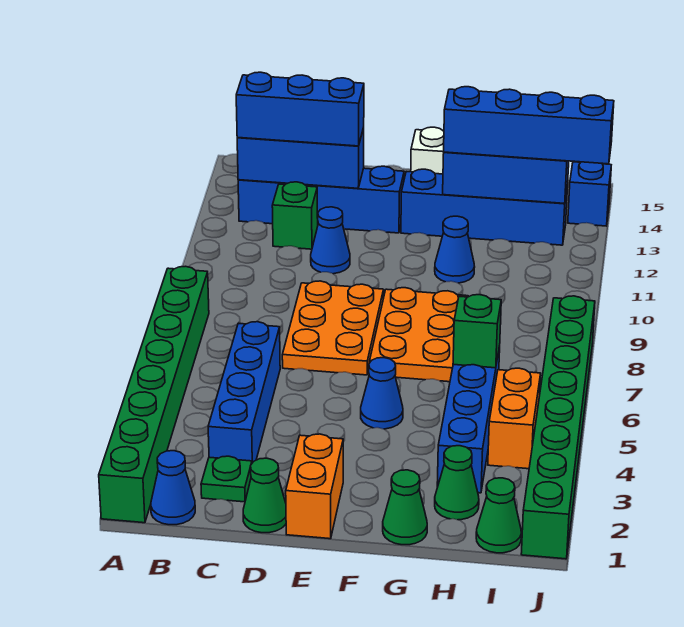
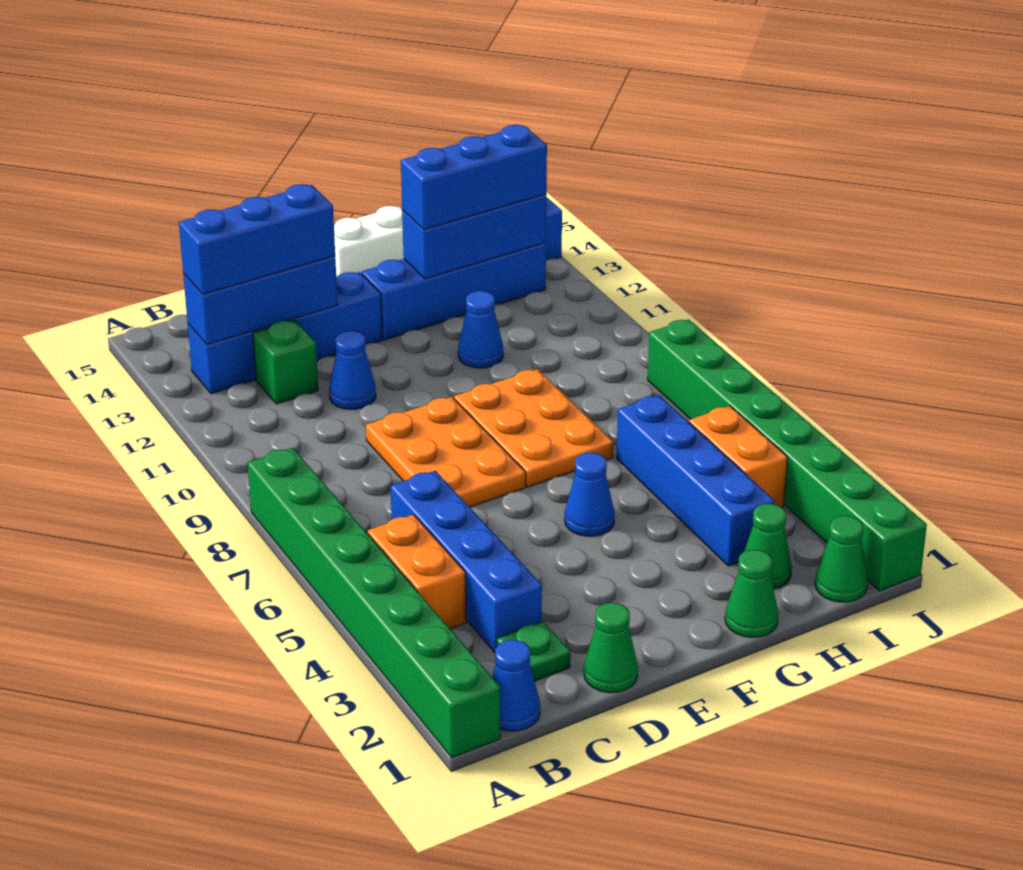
orange brick E1:E2 level 1 -> orange brick B4:B5 level 1
blue brick G13:J13 level 3 -> blue brick G13:I13 level 3
green brick H6 level 2 -> none

